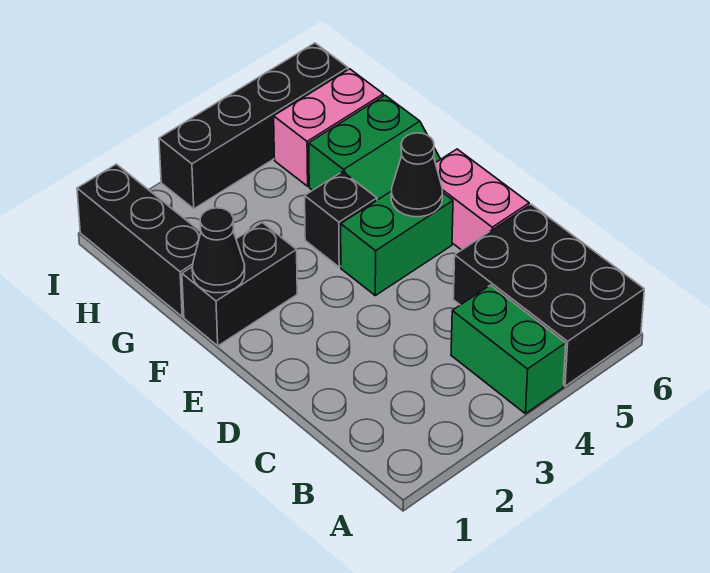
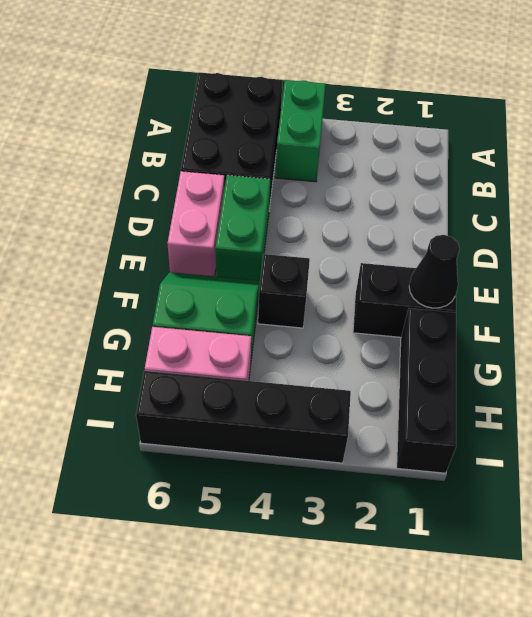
green brick E4:E5 level 1 -> green brick D5:E5 level 1
black cone E5 level 2 -> none

